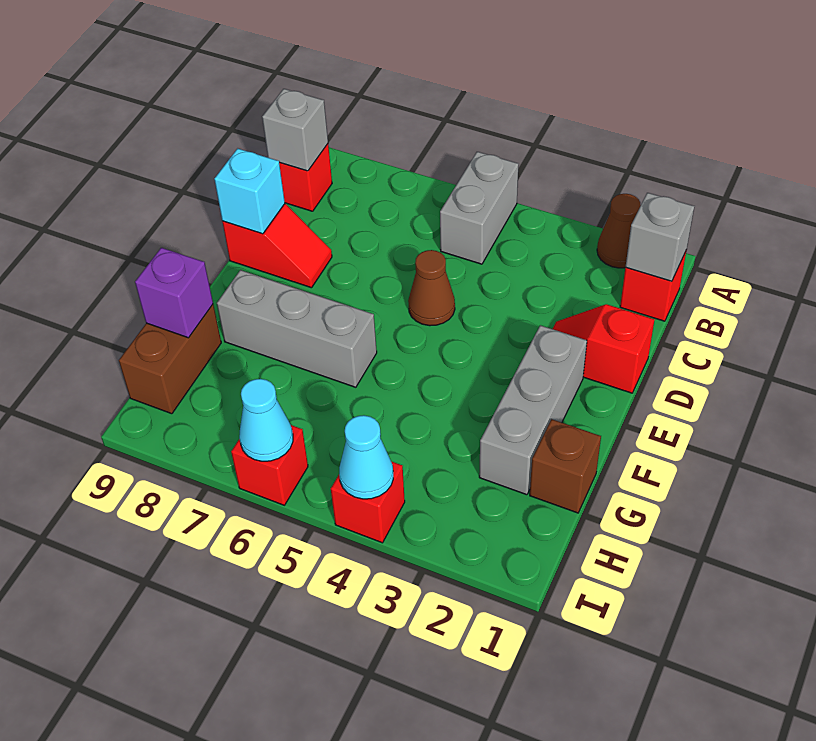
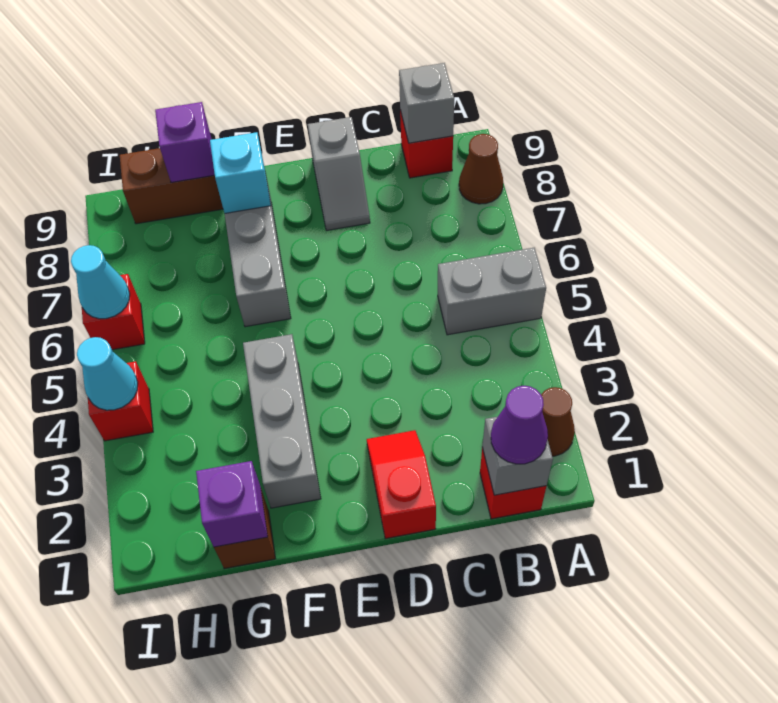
none -> purple cone B1 level 3
brown cone D5 level 1 -> brown cone A8 level 1
red slope D8:D9 level 1 top 9 -> grey slope D8:D9 level 1 top 9
cyan brick D9 level 2 -> cyan brick F8 level 2
grey brick E2:G2 level 1 -> grey brick F2:F4 level 1
none -> purple brick G1 level 2

